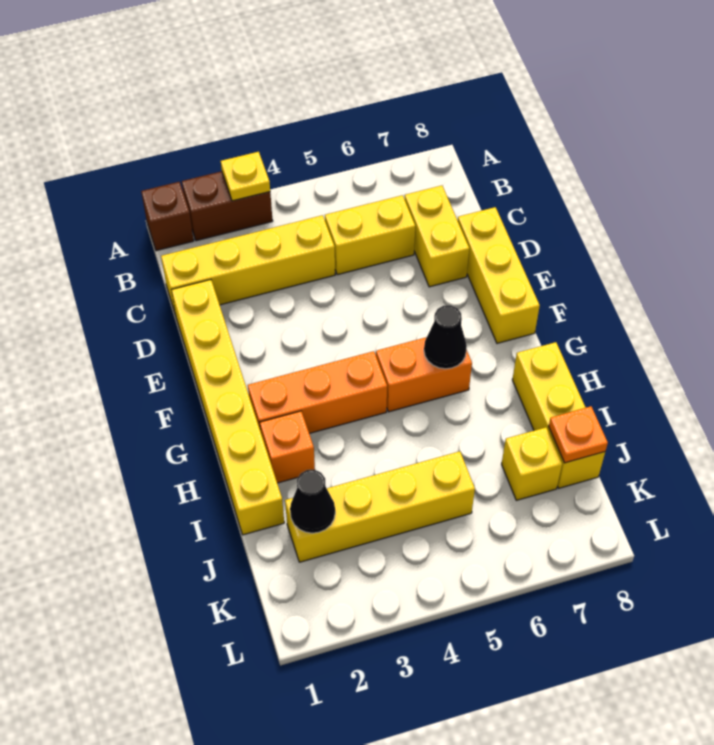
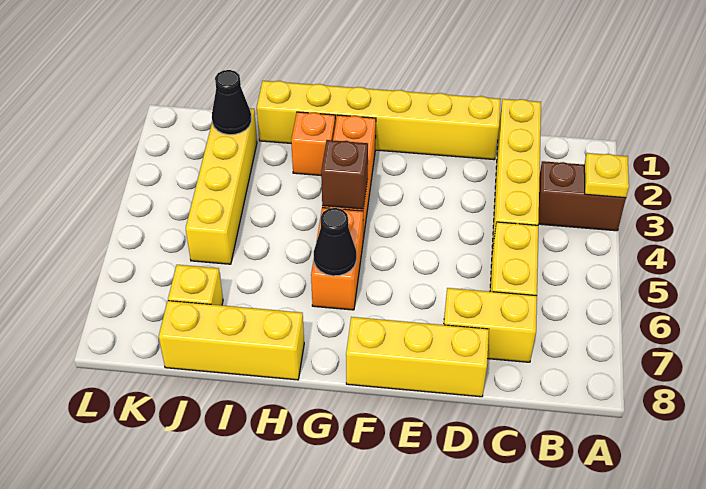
brown brick A1 level 1 -> brown brick G4 level 2
brown brick A2:A3 level 1 -> brown brick A3:B3 level 1
orange plate J8 level 2 -> none

